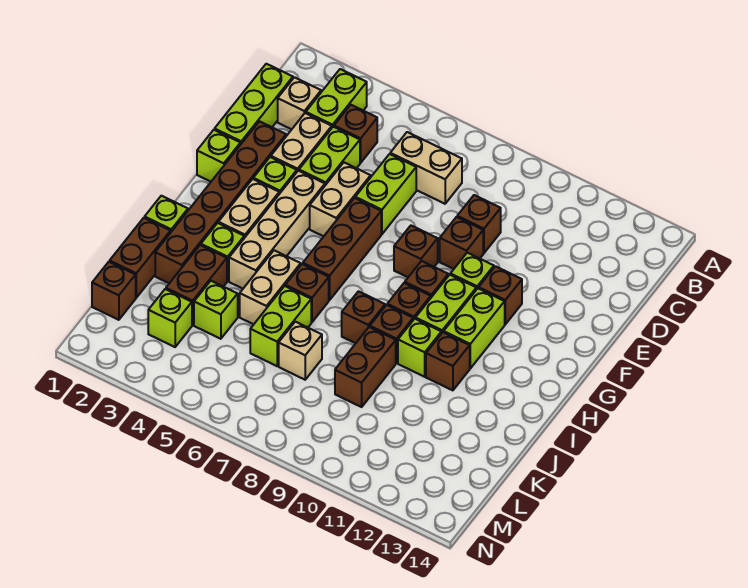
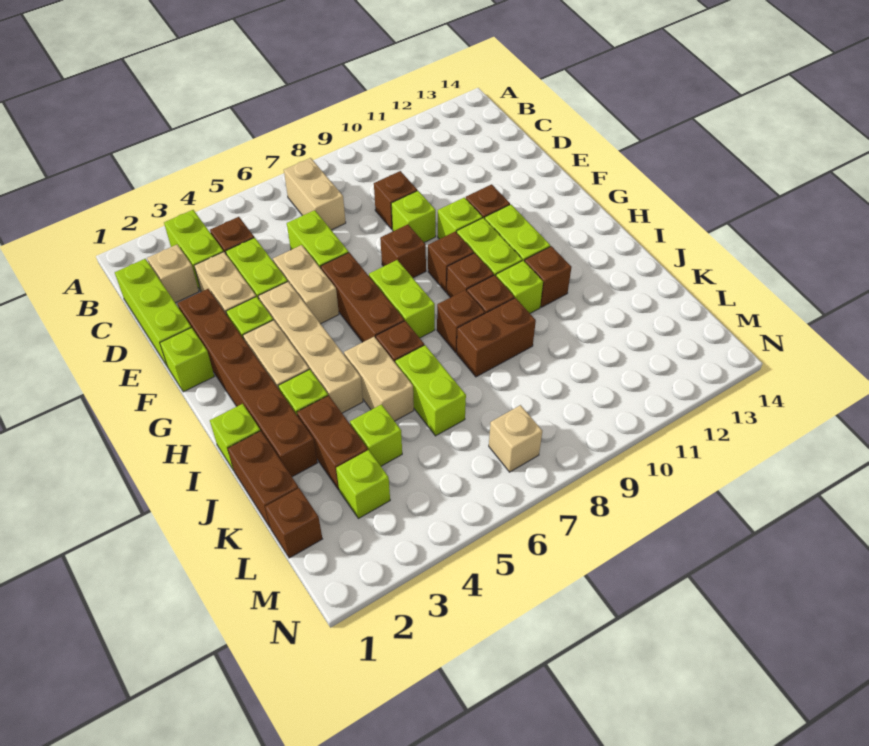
tan brick C6:C7 level 1 -> tan brick B7:C7 level 1
brown brick E9 level 1 -> lime brick E9 level 1
none -> lime brick G7:H7 level 1
brown brick J9:K9 level 1 -> brown brick J8:J9 level 1
tan brick K7 level 1 -> tan brick M7 level 1

